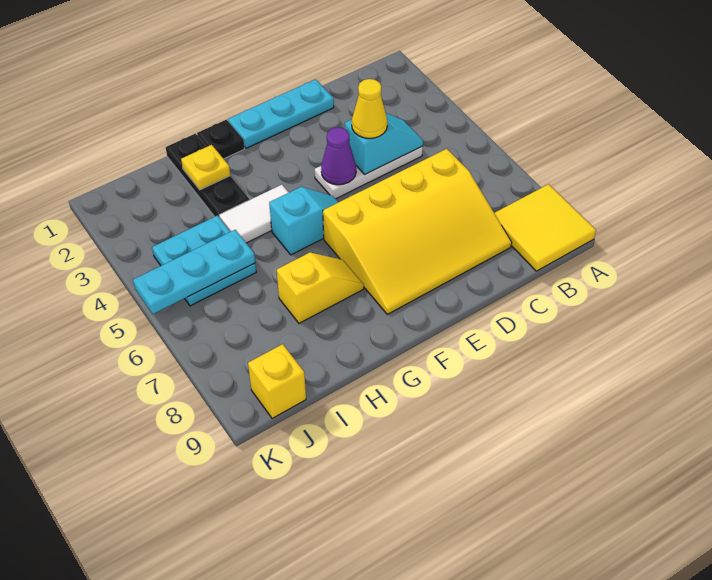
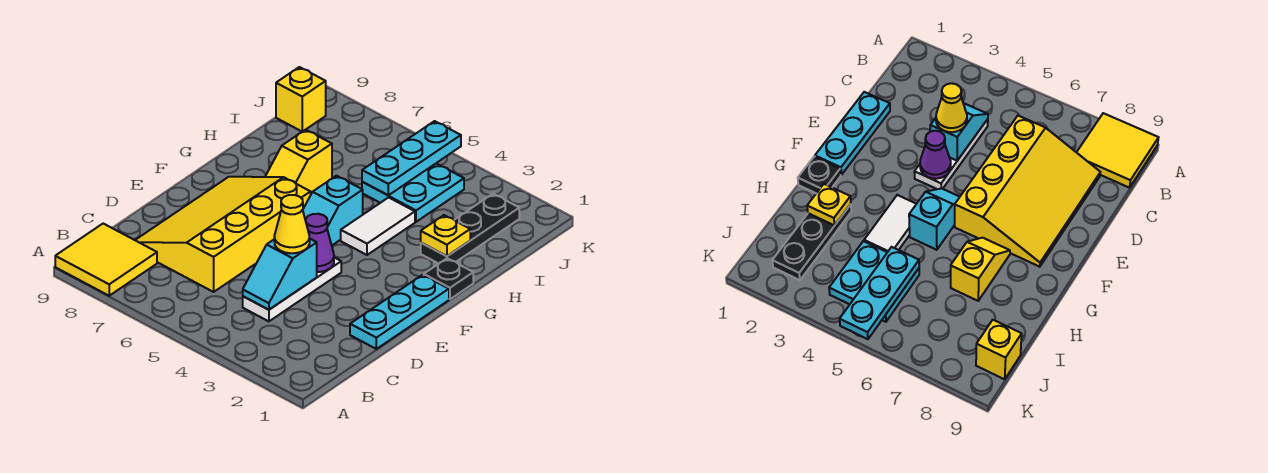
black plate H1:H3 level 1 -> black plate H2:J2 level 1

